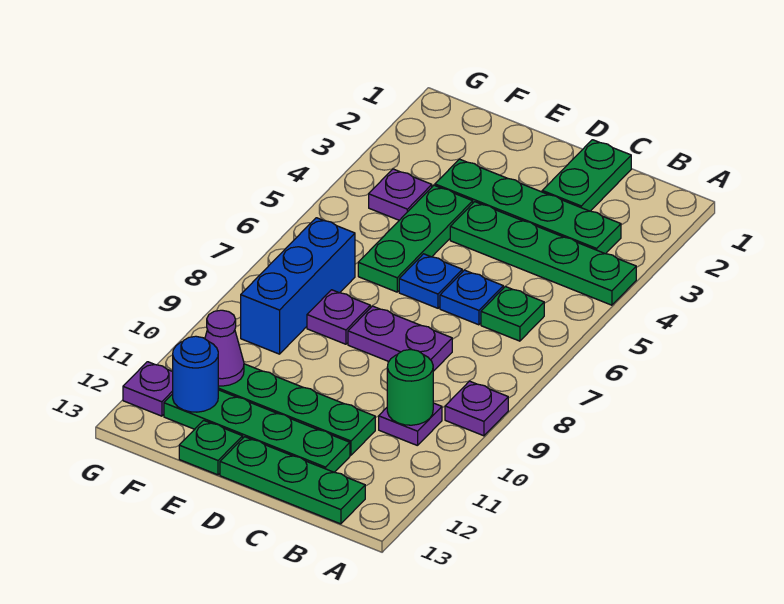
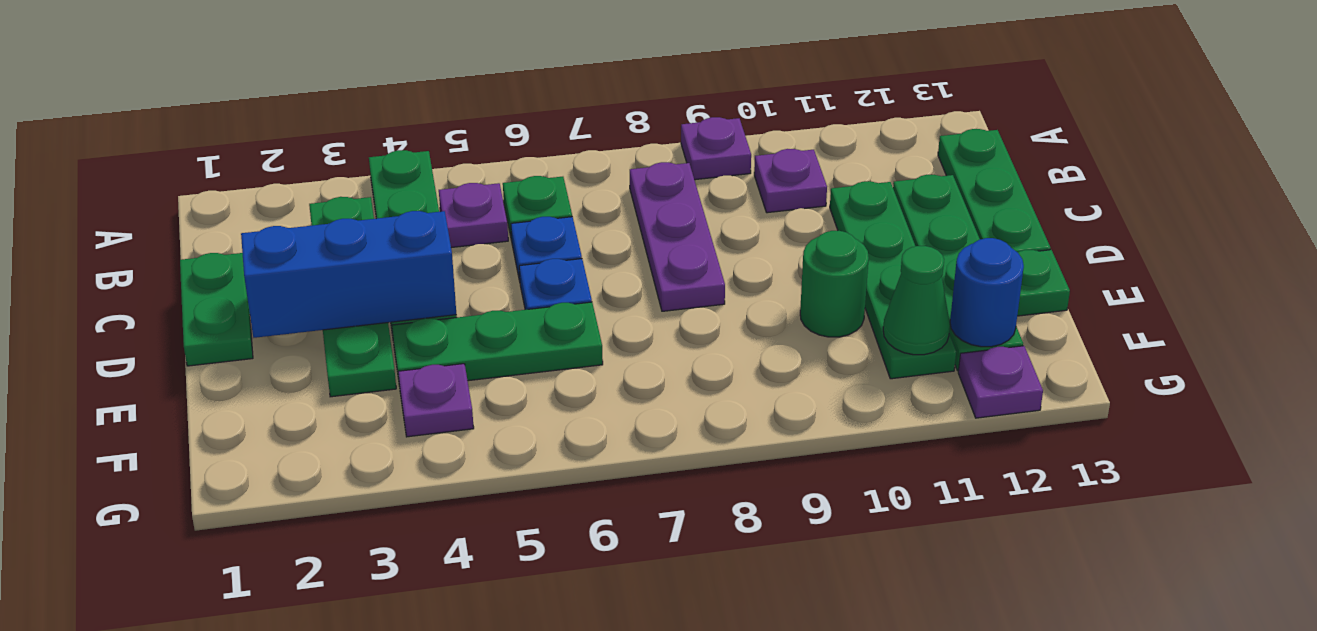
green round brick B10 level 2 -> green round brick E10 level 1
green plate C1:C2 level 1 -> green plate C1:D1 level 1
purple plate C8:D8 level 1 -> purple plate B8:D8 level 1
purple plate E8 level 1 -> purple plate B5 level 1
blue brick F7:F9 level 1 -> blue brick D2:D4 level 2
purple cone F11 level 2 -> green cone F11 level 2

